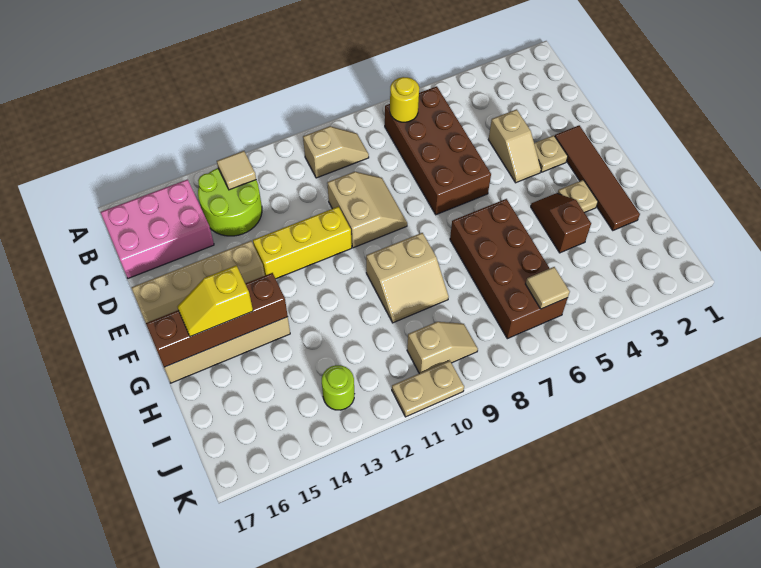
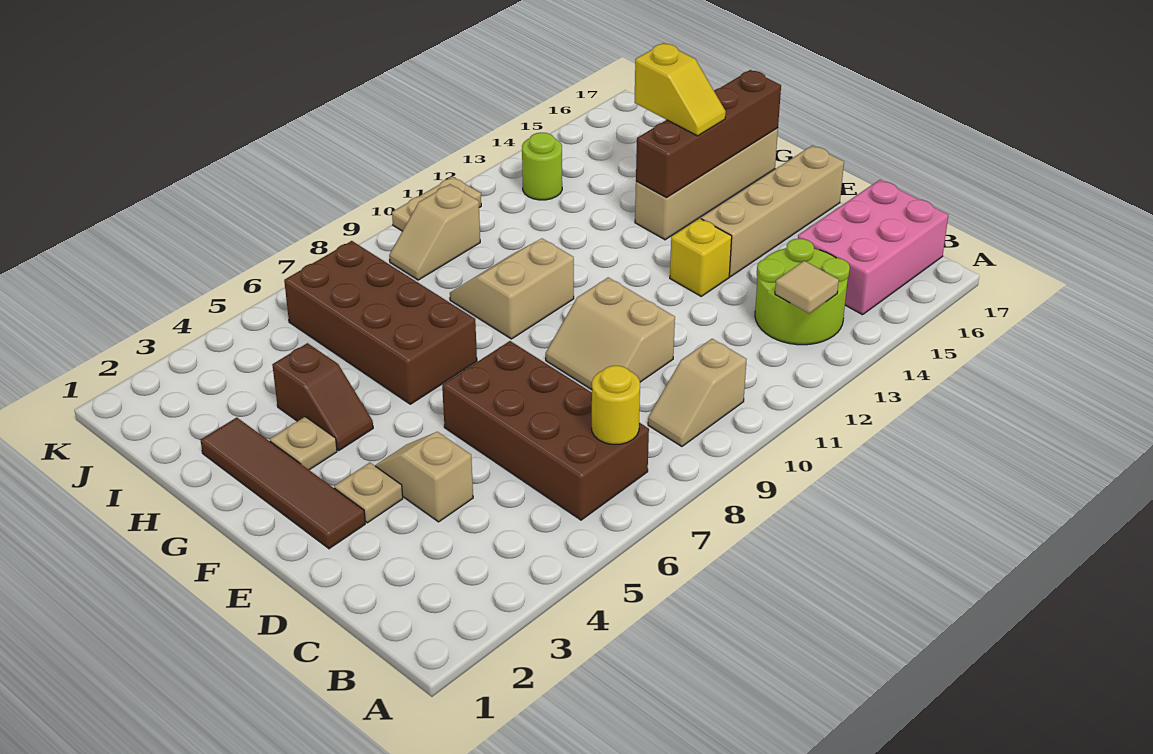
yellow brick E11:E13 level 1 -> yellow brick E13 level 1
yellow slope G15:G16 level 3 top 15 -> yellow slope G15:H15 level 3 top H
tan tile J6 level 2 -> none

